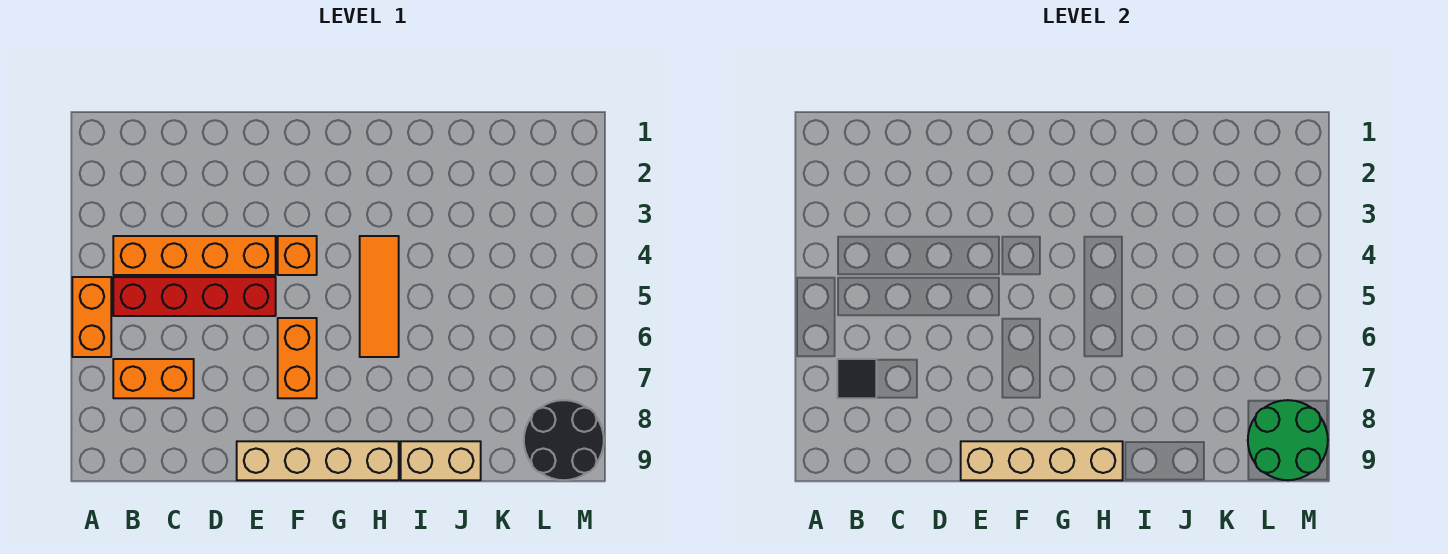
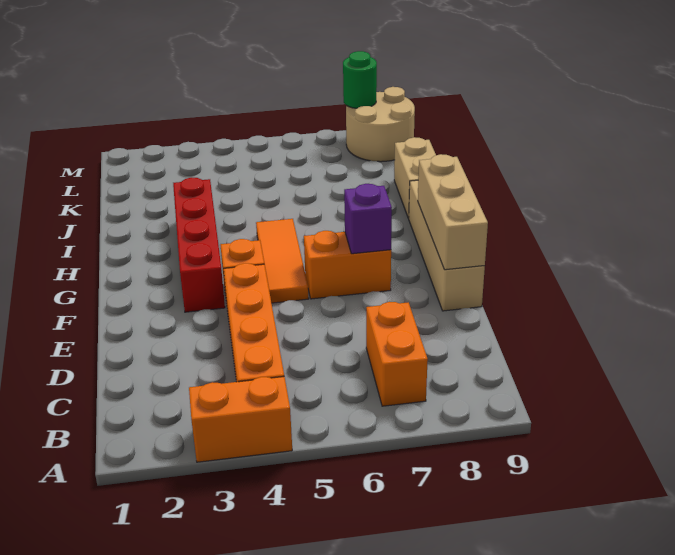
orange brick A5:A6 level 1 -> orange brick A3:A4 level 1
red brick B5:E5 level 1 -> red brick F3:I3 level 1
black tile B7 level 2 -> none
tan brick E9:H9 level 2 -> tan brick E9:G9 level 2
none -> purple brick F7 level 2
orange tile H4:H6 level 1 -> orange tile F5:H5 level 1
black round brick L8:M9 level 1 -> tan round brick L8:M9 level 1
green round brick L8:M9 level 2 -> green round brick M8 level 2

